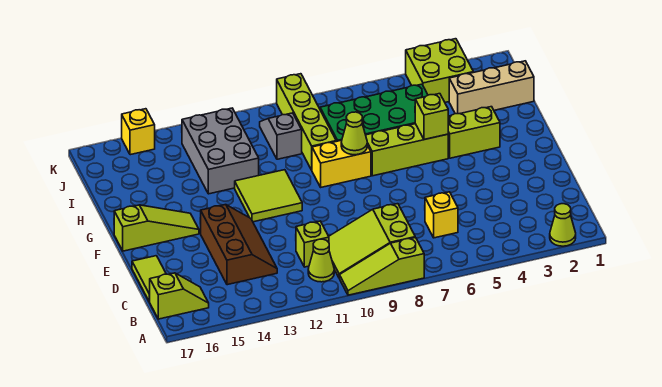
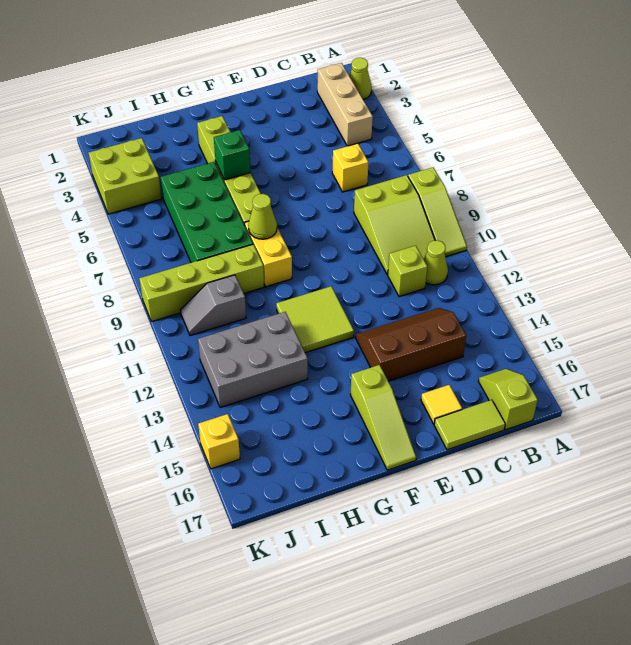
none -> yellow tile D16 level 1
lime slope F15:F17 level 1 top 17 -> lime slope F15:F17 level 1 top 15
lime brick G5 level 2 -> green brick G5 level 2
tan brick I1:I3 level 1 -> tan brick B2:B4 level 1

